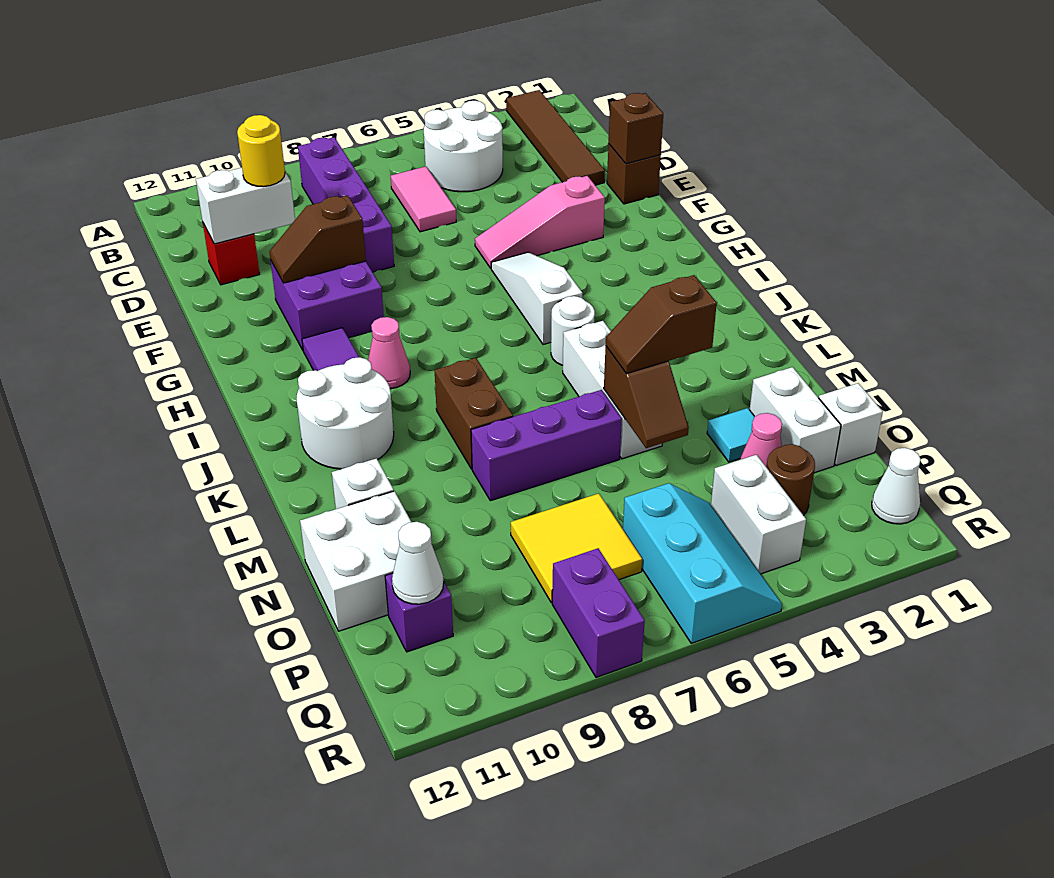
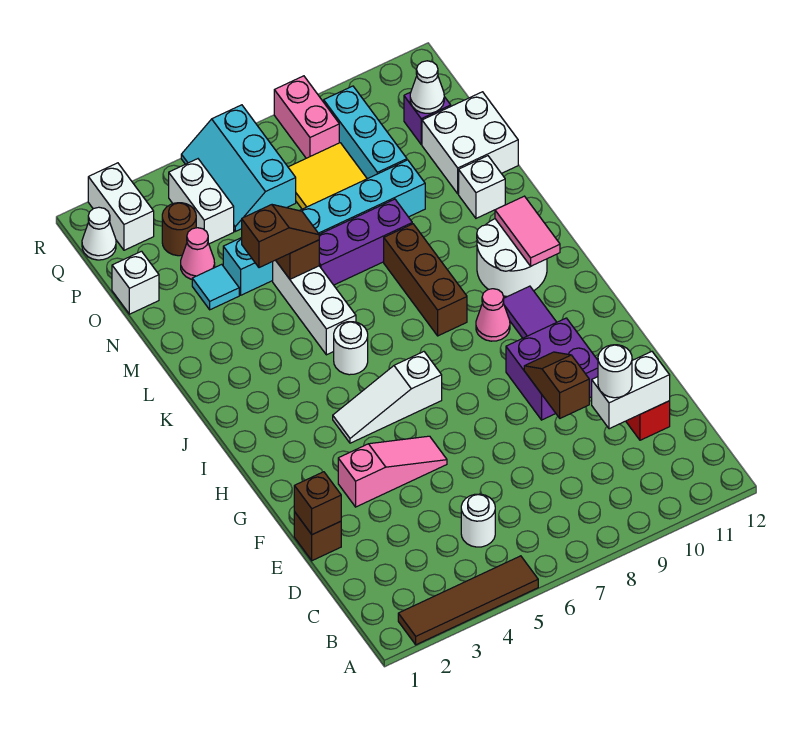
brown tile A2:D2 level 1 -> brown tile A2:A5 level 1
white round brick B4:C5 level 1 -> white round brick C5 level 1
purple brick B8:E8 level 1 -> none
pink tile C6:D6 level 1 -> pink tile J11:K11 level 2
yellow round brick D10 level 3 -> white round brick D10 level 3
brown slope F9:F10 level 2 top 9 -> brown slope E9:F9 level 2 top E
white slope G5:I5 level 1 top I -> white slope H4:H6 level 1 top 6
brown brick K8:L8 level 1 -> brown brick J8:L8 level 1
white brick N2:O2 level 1 -> white brick Q2:R2 level 1
none -> cyan brick N4:N9 level 1
none -> cyan brick O9:Q9 level 1
purple brick Q8:R8 level 1 -> pink brick Q8:R8 level 1

